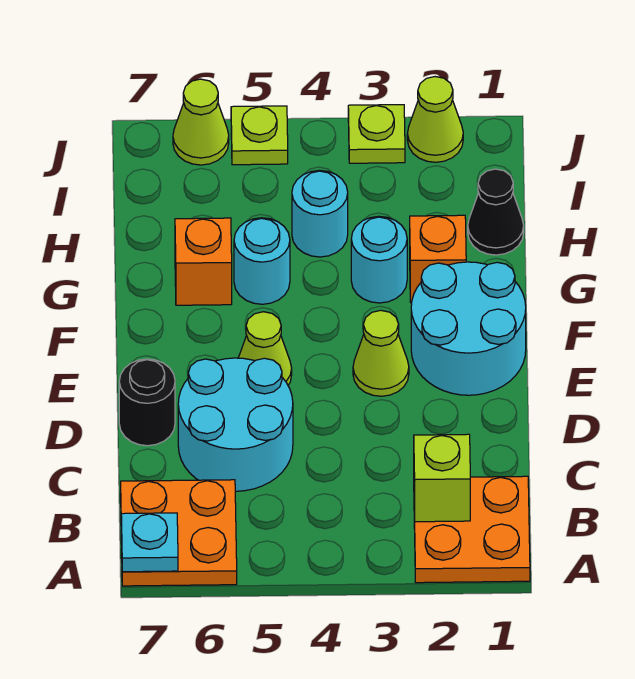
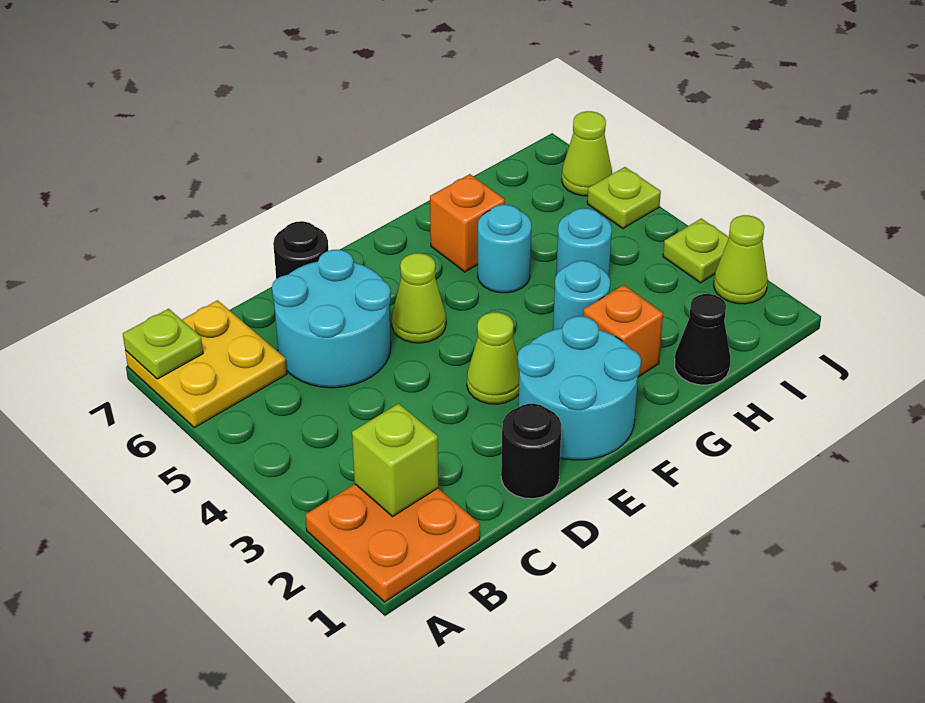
orange plate A6:B7 level 1 -> yellow plate A6:B7 level 1
cyan plate A7 level 2 -> lime plate A7 level 2
none -> black round brick D1 level 1

